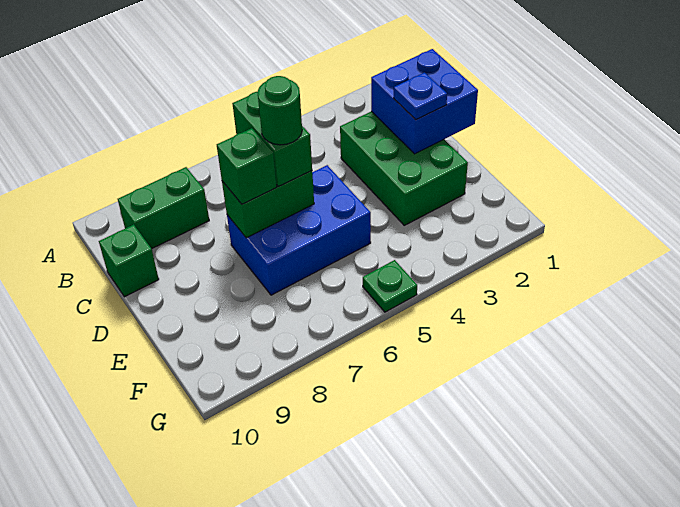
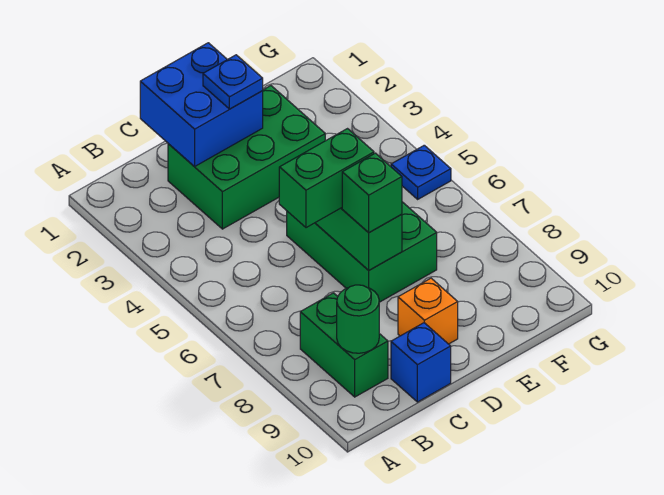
green brick C10 level 1 -> blue brick C10 level 1
blue brick D5:E7 level 1 -> green brick D5:E7 level 1
green round brick D6 level 4 -> green round brick B9 level 2
none -> orange brick D9 level 1
green plate G5 level 1 -> blue plate G5 level 1

